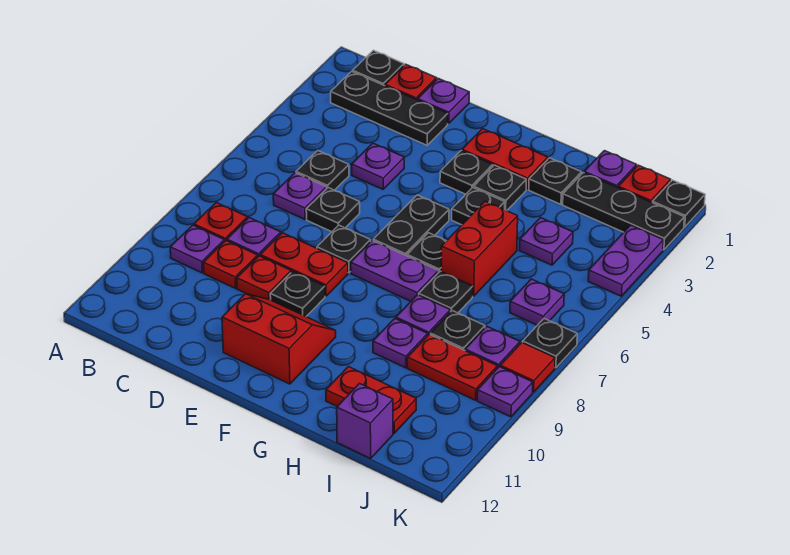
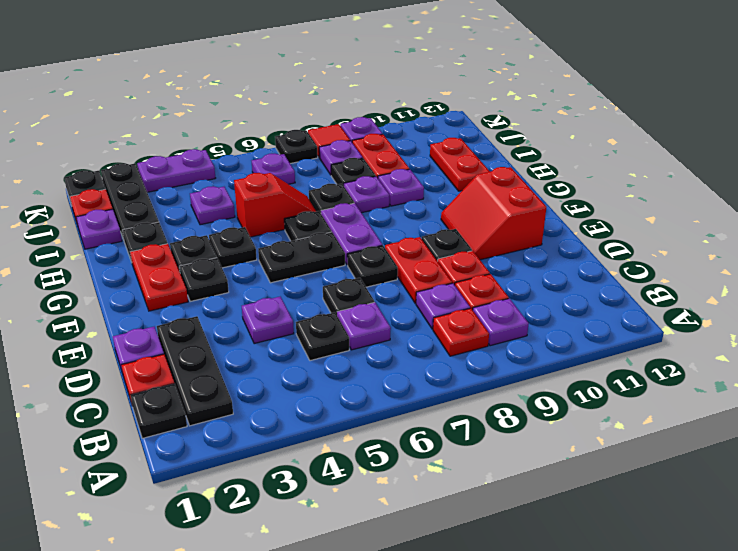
red brick H5:H6 level 1 -> red slope H5:H6 level 1 top 5
purple brick I12 level 1 -> none

